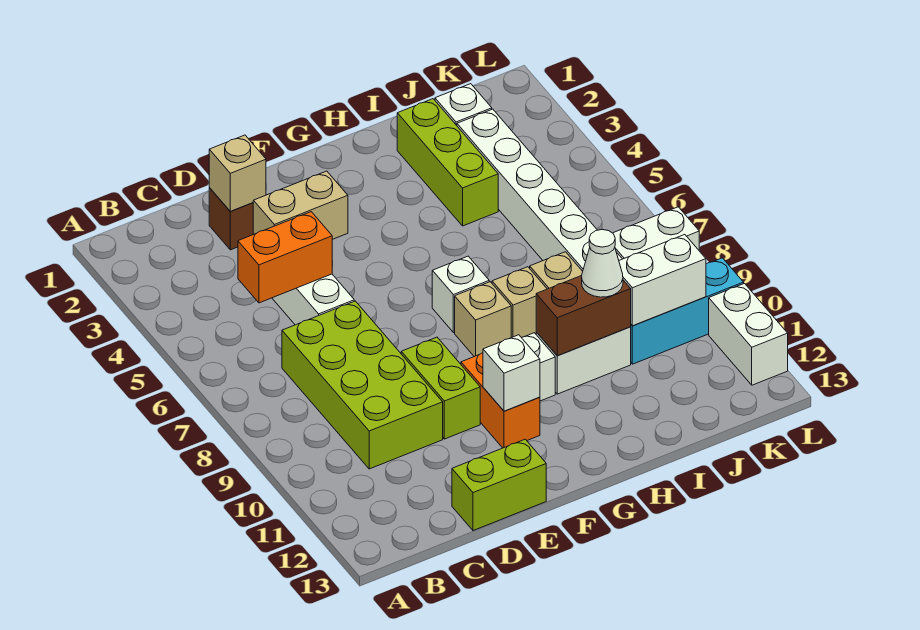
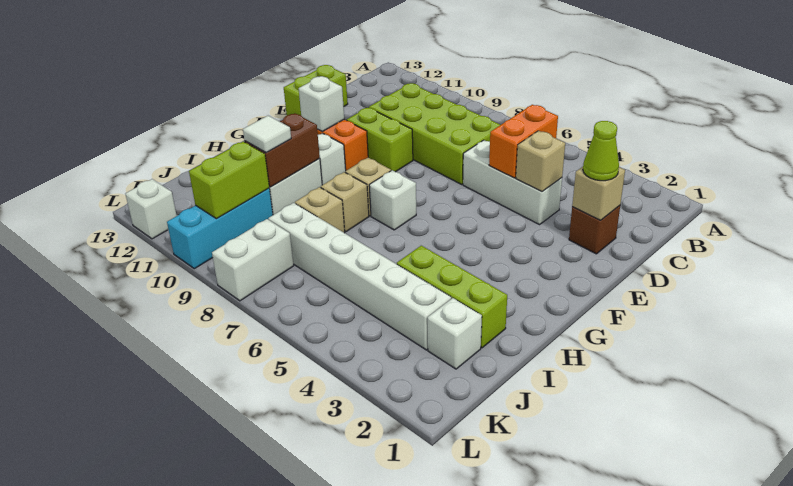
none -> lime cone D2 level 3
tan brick D4:E4 level 2 -> tan brick D4 level 2
white cone I10 level 3 -> white tile I10 level 3
white brick J10:K10 level 2 -> lime brick J10:K10 level 2
white brick L11:L12 level 1 -> white brick L12 level 1

